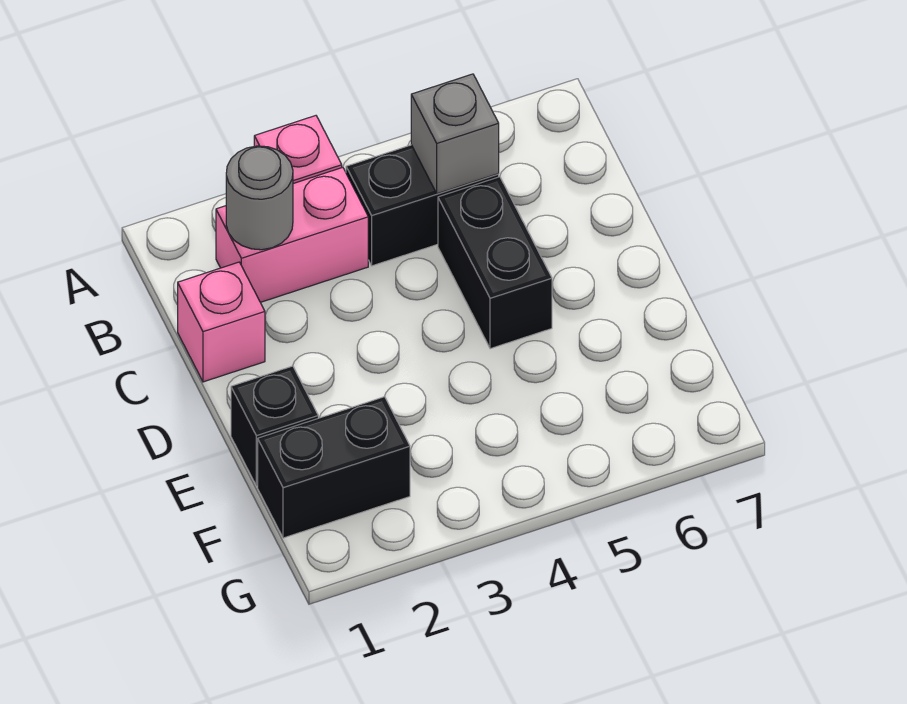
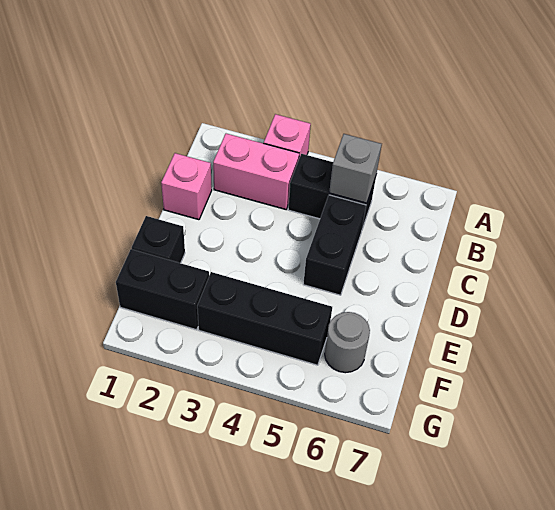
grey round brick B2 level 2 -> grey round brick F6 level 1
none -> black brick F3:F5 level 1

